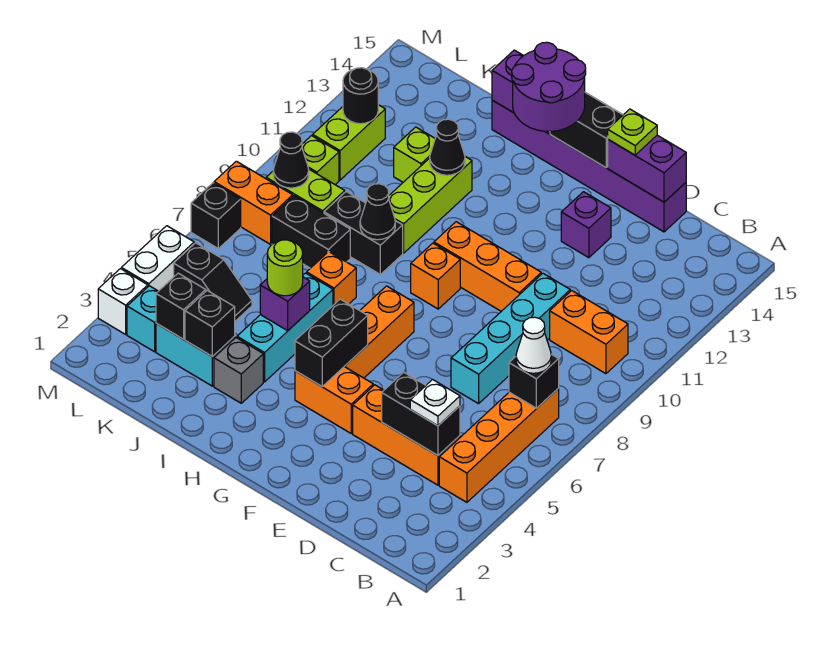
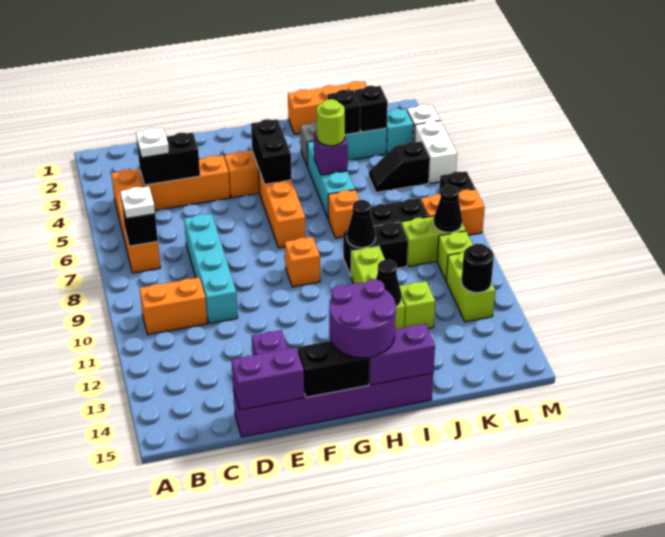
white cone B7 level 3 -> white plate B7 level 3
orange brick E10:G10 level 1 -> orange brick I1:K1 level 1
lime plate E15 level 3 -> none

